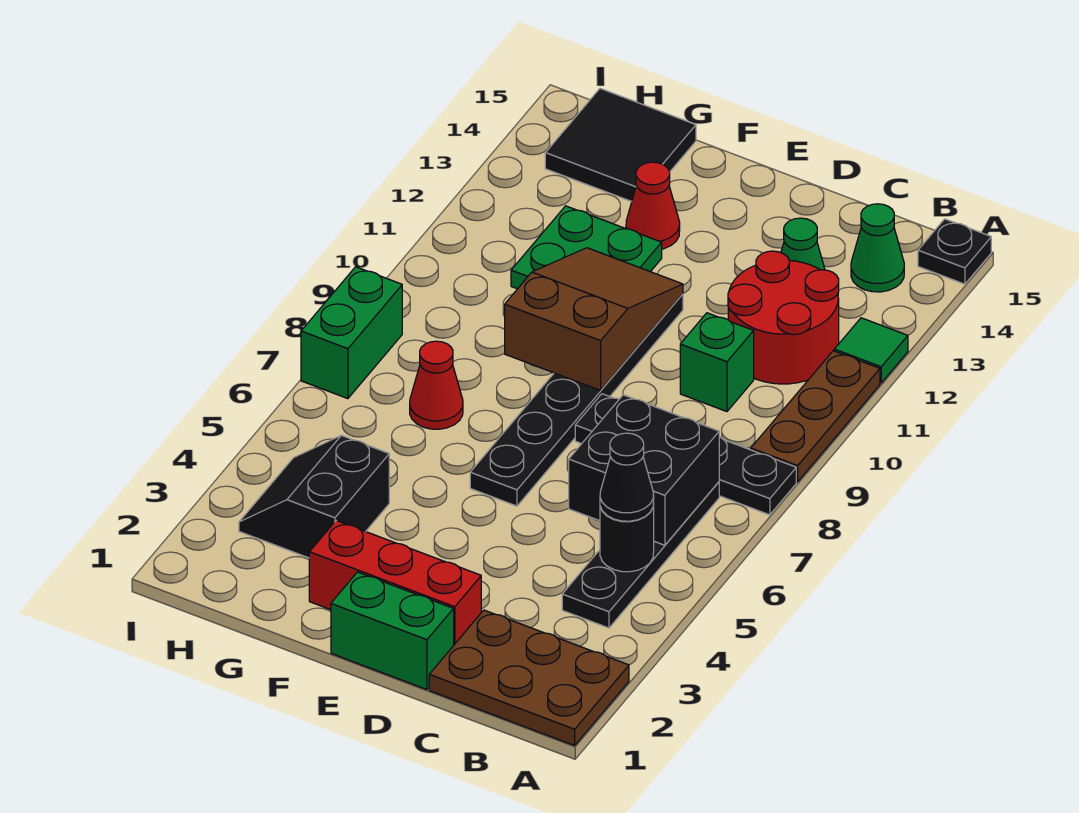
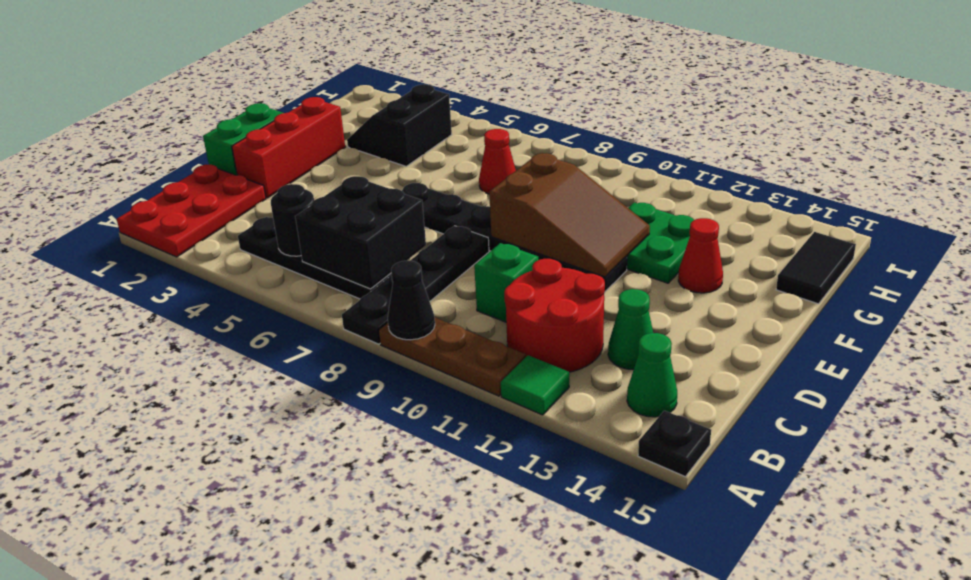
brown plate A1:C2 level 1 -> red plate A1:C2 level 1
black cone B5 level 3 -> black cone A9 level 2
black slope G3:H4 level 1 top G -> black slope G3:H4 level 1 top 4
black tile G14:H15 level 1 -> black tile G15:H15 level 1
green brick I7:I8 level 1 -> none

